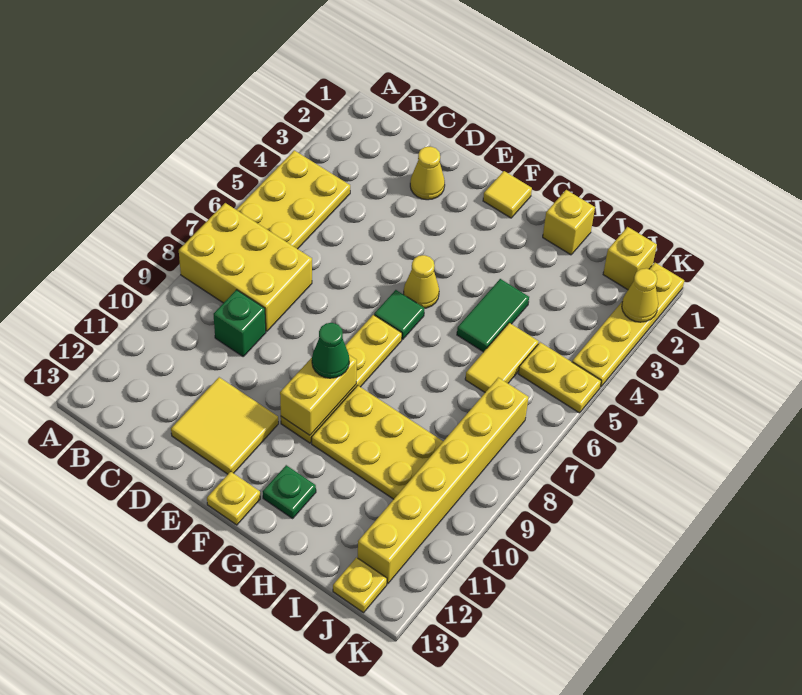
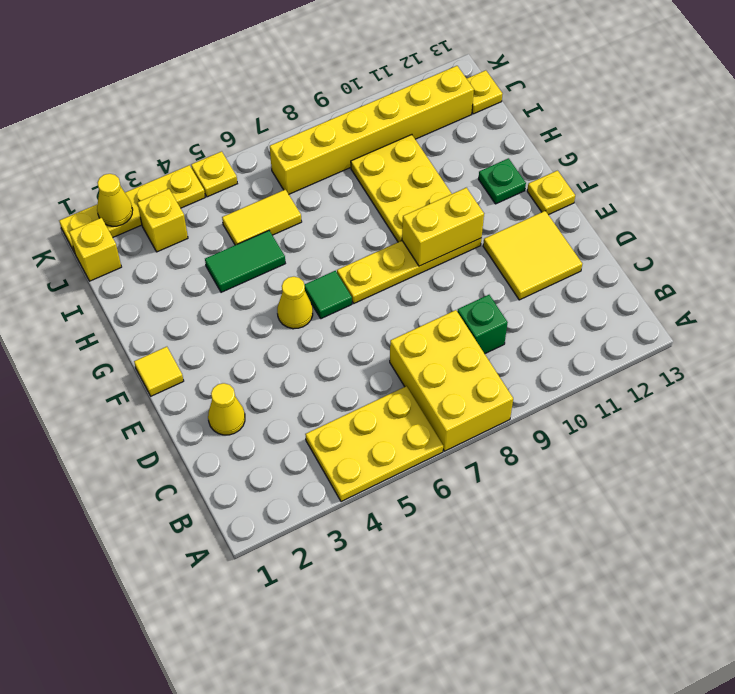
green cone F9 level 3 -> none
yellow brick H1 level 1 -> yellow brick J3 level 1
yellow plate J5:K5 level 1 -> yellow plate K5 level 1

